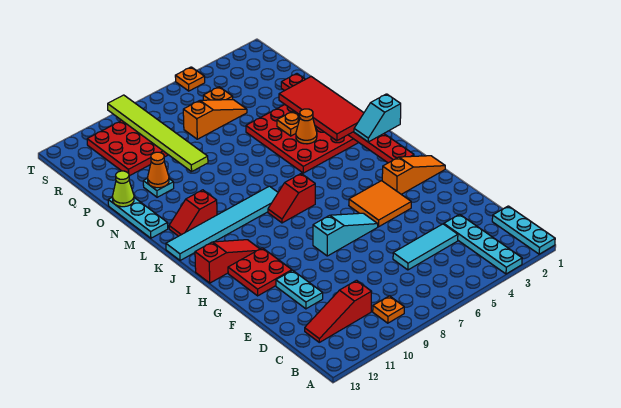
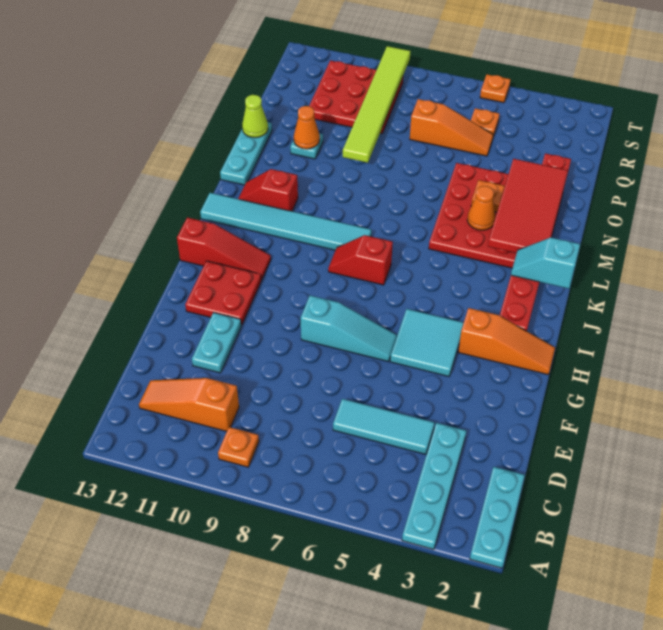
red slope C10:C12 level 1 top 10 -> orange slope C10:C12 level 1 top 10
orange tile G4:H5 level 1 -> cyan tile G4:H5 level 1

